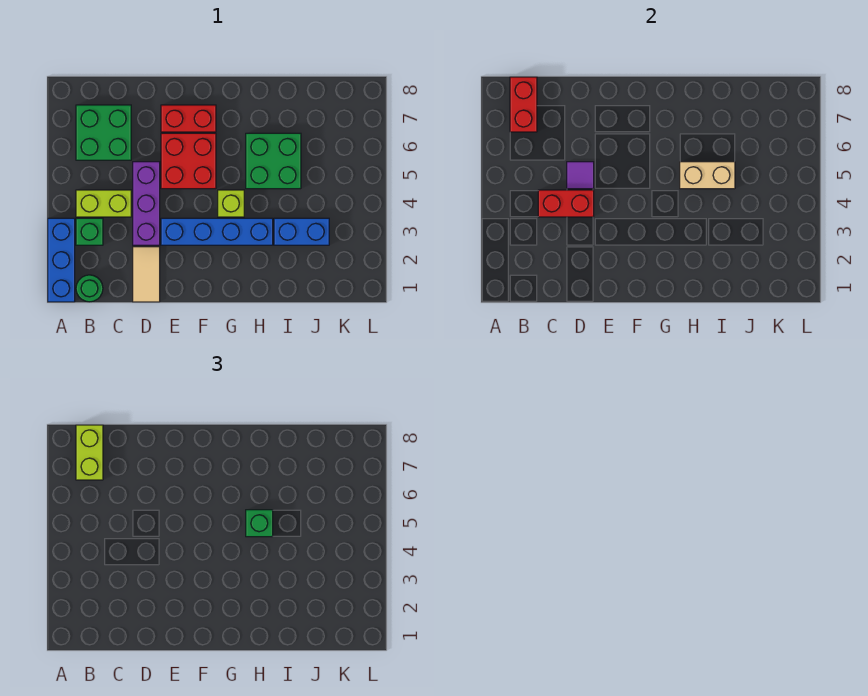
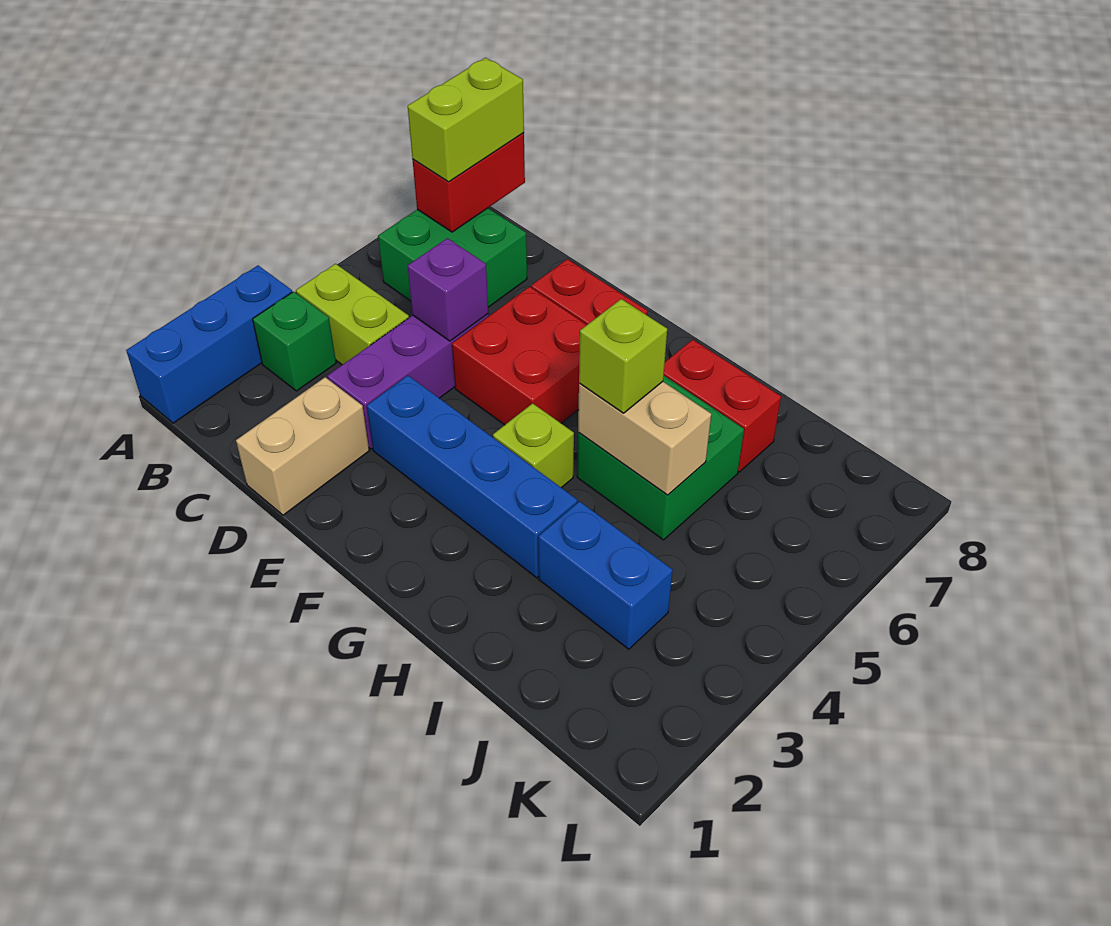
green round brick B1 level 1 -> none
red brick C4:D4 level 2 -> red brick H7:I7 level 1
tan tile D1:D2 level 1 -> tan brick D1:D2 level 1
purple tile D5 level 2 -> purple brick D5 level 2
green brick H5 level 3 -> lime brick H5 level 3

